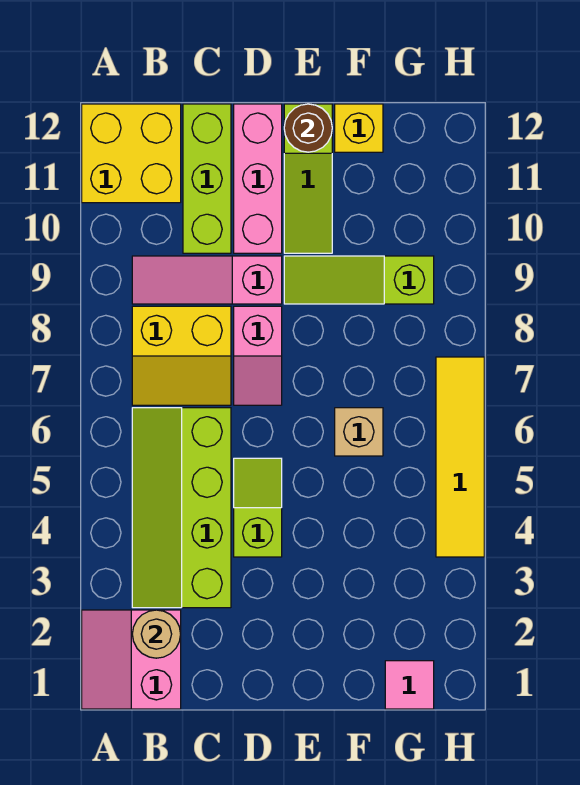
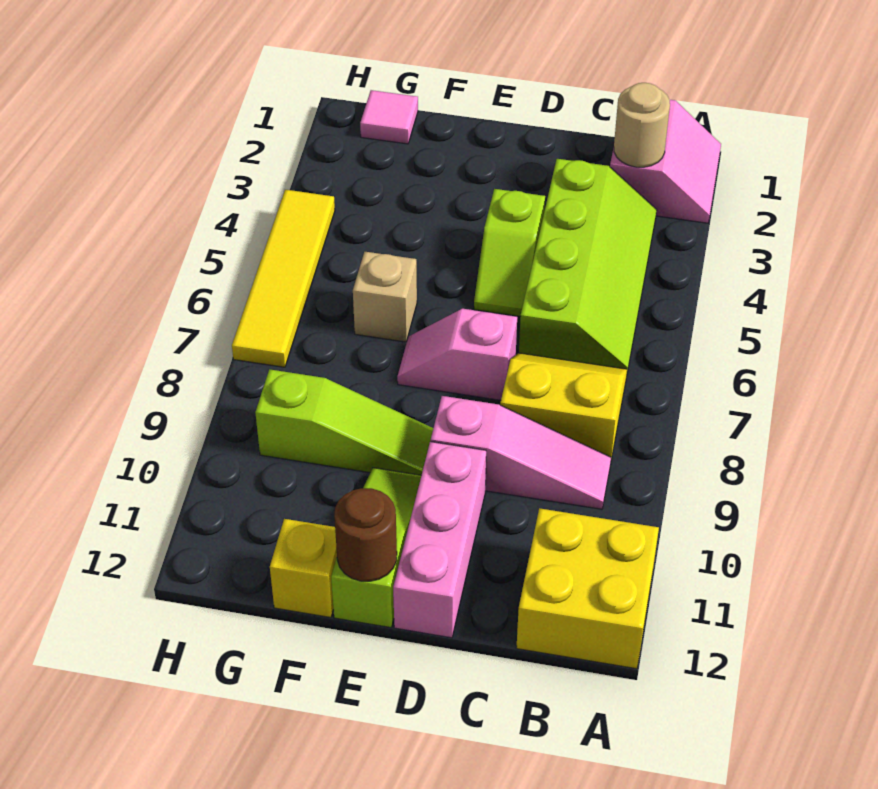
lime brick C10:C12 level 1 -> none
pink slope D7:D8 level 1 top 8 -> pink slope D7:E7 level 1 top D

